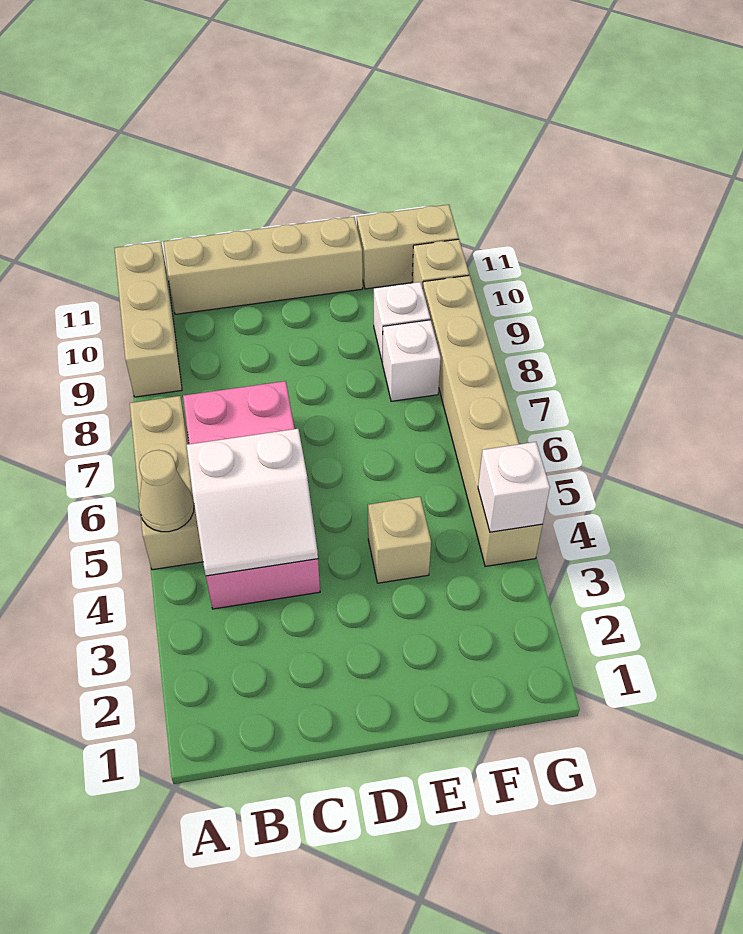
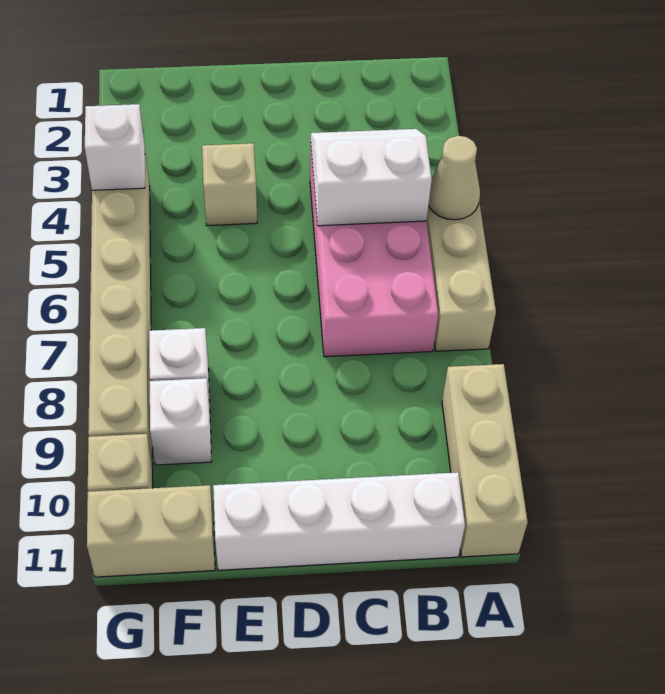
tan brick B11:E11 level 1 -> white brick B11:E11 level 1

